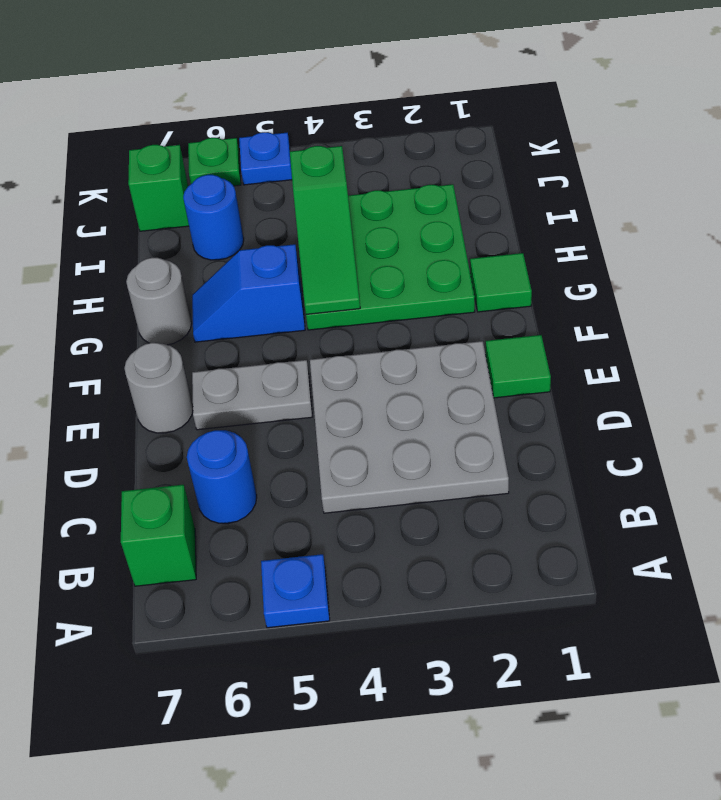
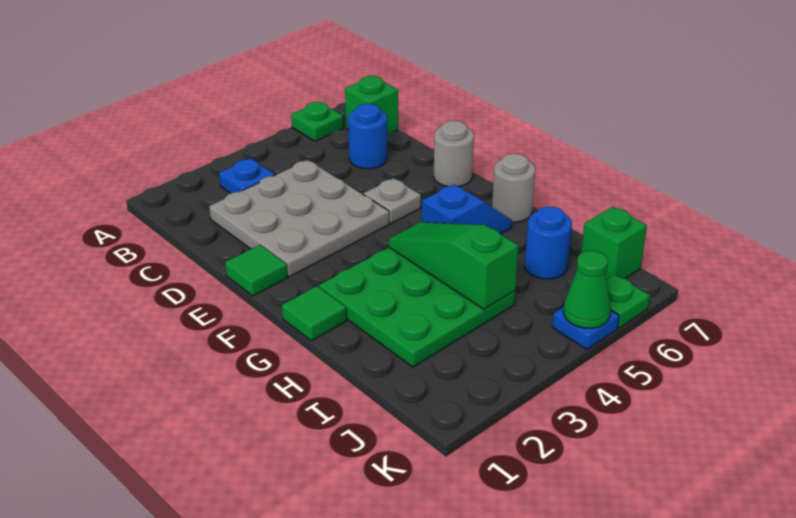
blue plate A5 level 1 -> blue plate B3 level 1
none -> green plate A6 level 1
grey plate E5:E6 level 1 -> grey plate E5 level 1
none -> green cone K5 level 2

